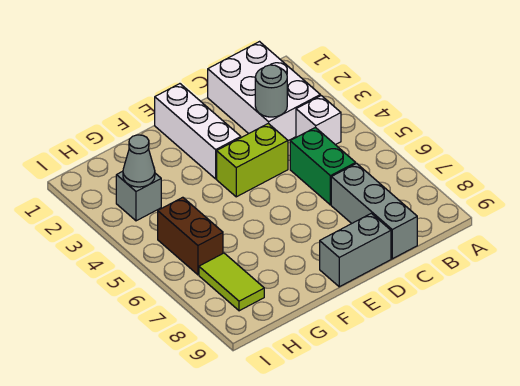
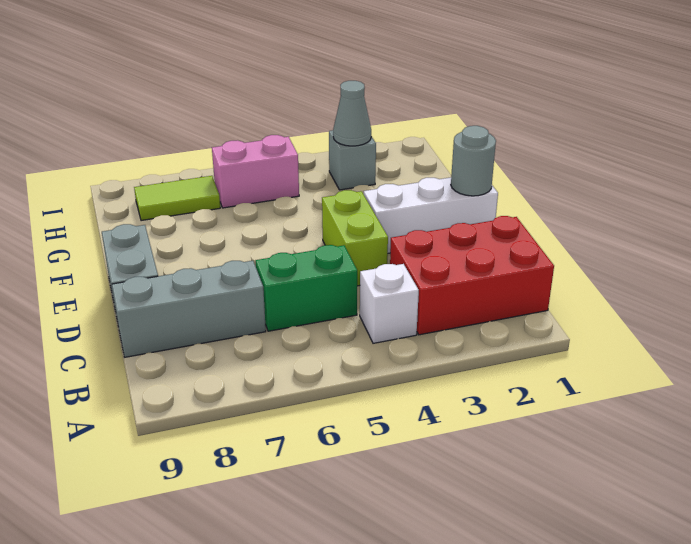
white brick B1:C3 level 1 -> red brick B1:C3 level 1
grey round brick C3 level 2 -> grey round brick E1 level 2
brown brick H5:H6 level 1 -> pink brick H5:H6 level 1

